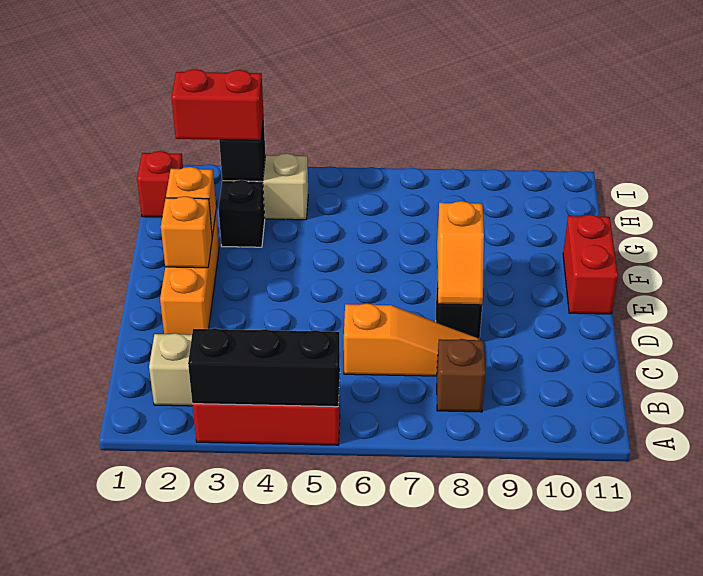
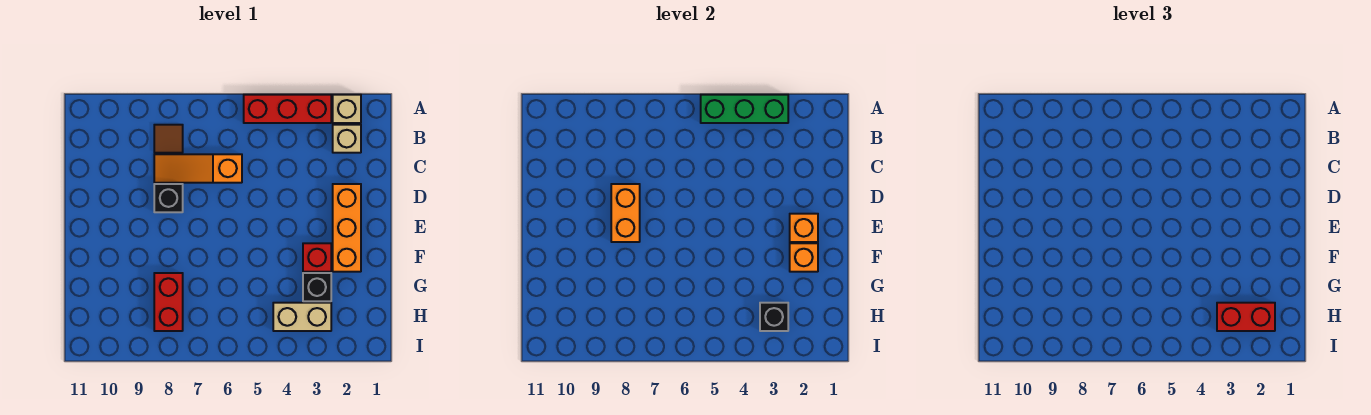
none -> tan brick A2 level 1
black brick A3:A5 level 2 -> green brick A3:A5 level 2
brown brick B8 level 1 -> brown tile B8 level 1
orange slope D8:E8 level 2 top E -> orange brick D8:E8 level 2
red brick E11:F11 level 1 -> red brick G8:H8 level 1
red brick H1 level 1 -> red brick F3 level 1

